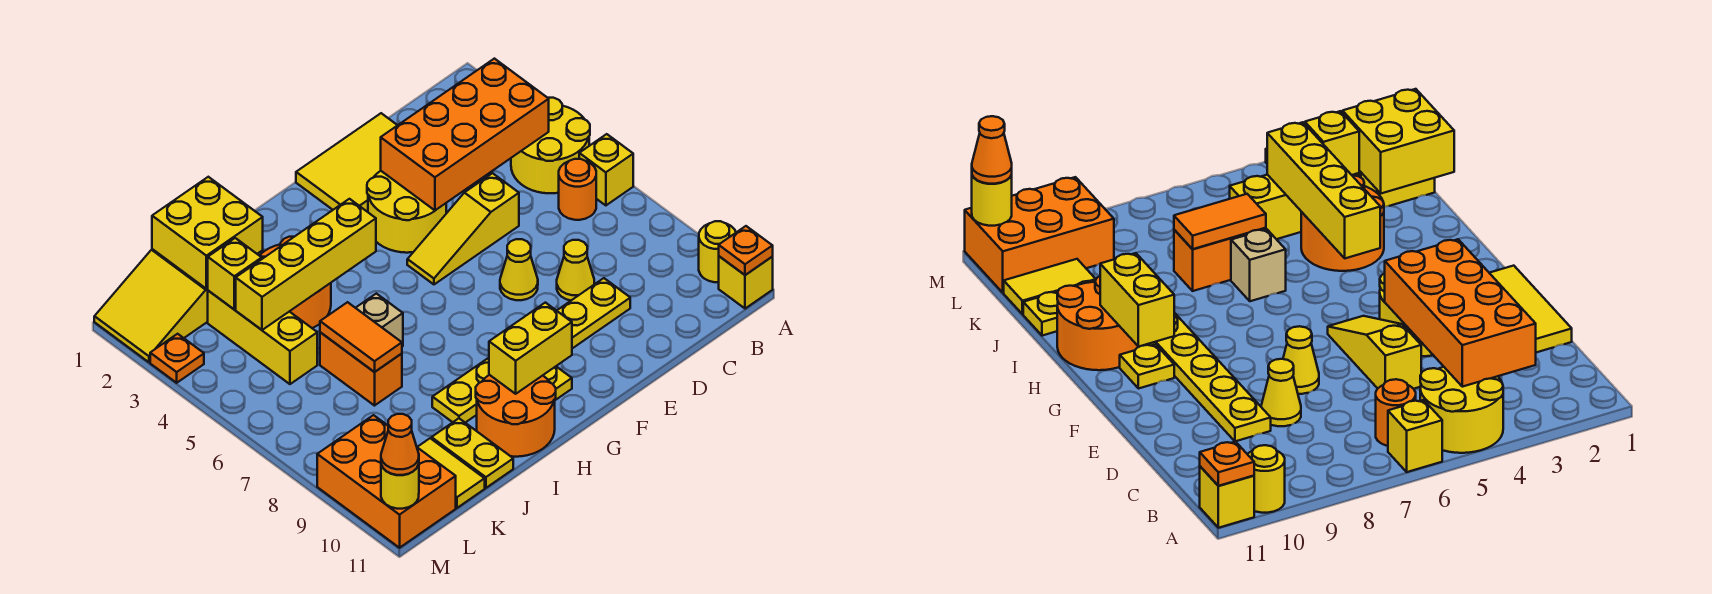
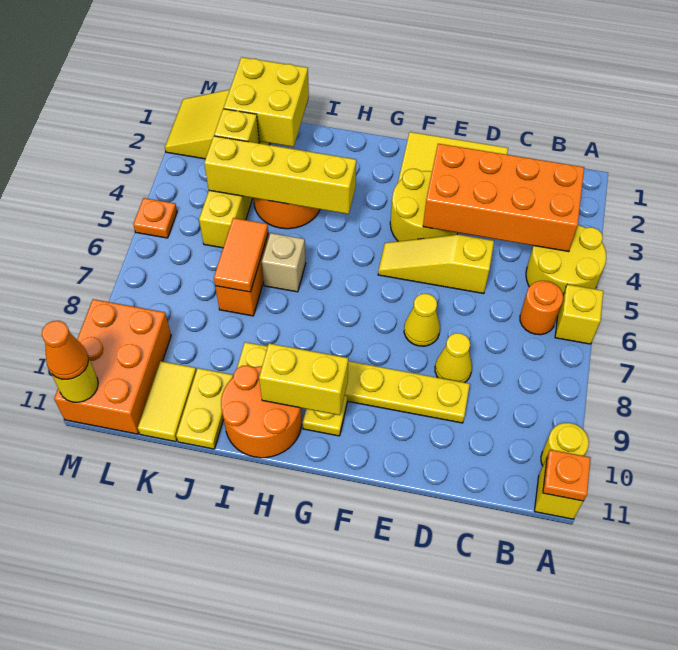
orange plate M3 level 1 -> orange plate M5 level 1

